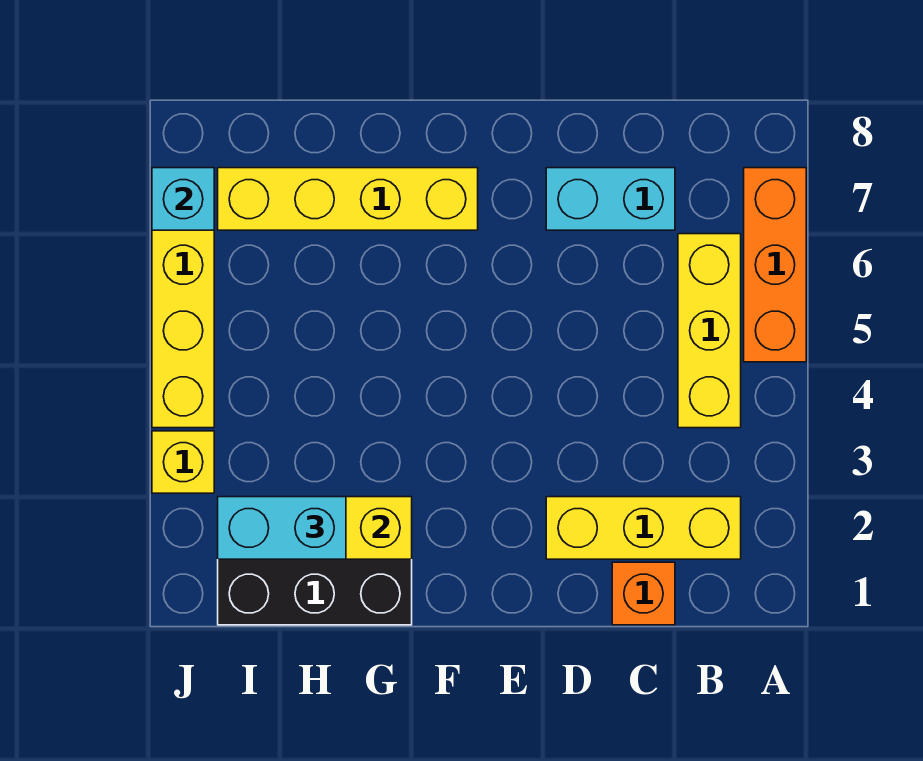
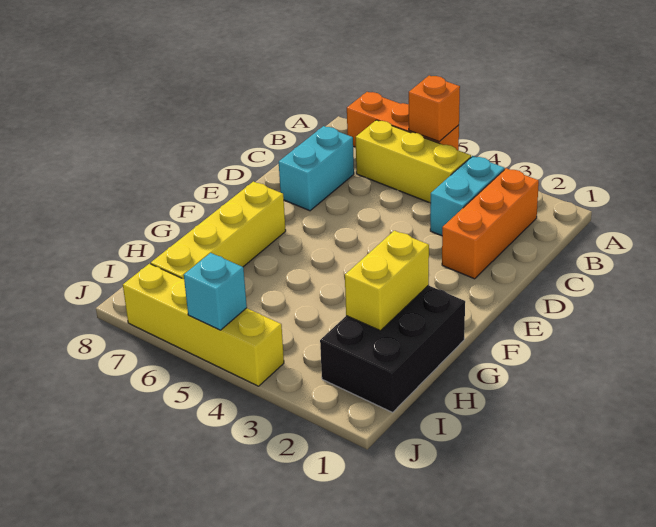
yellow brick B2:D2 level 1 -> orange brick B2:D2 level 1
orange brick C1 level 1 -> orange brick A5 level 2
cyan brick H2:I2 level 3 -> cyan brick B3:C3 level 1
yellow brick J3 level 1 -> none
cyan brick J7 level 2 -> cyan brick J5 level 2

